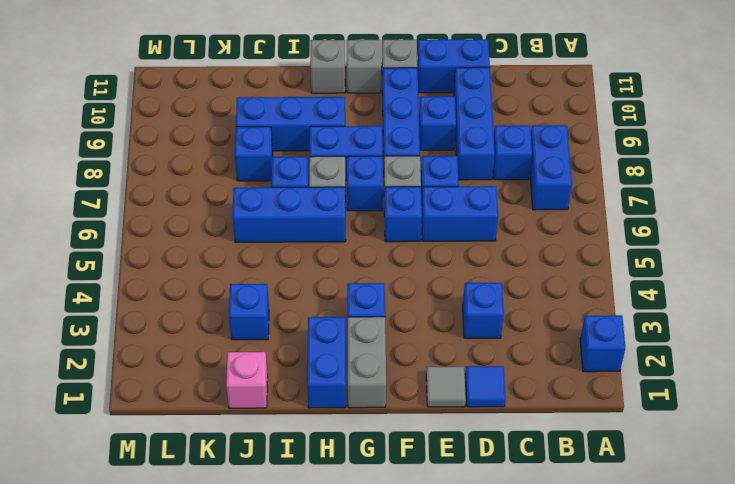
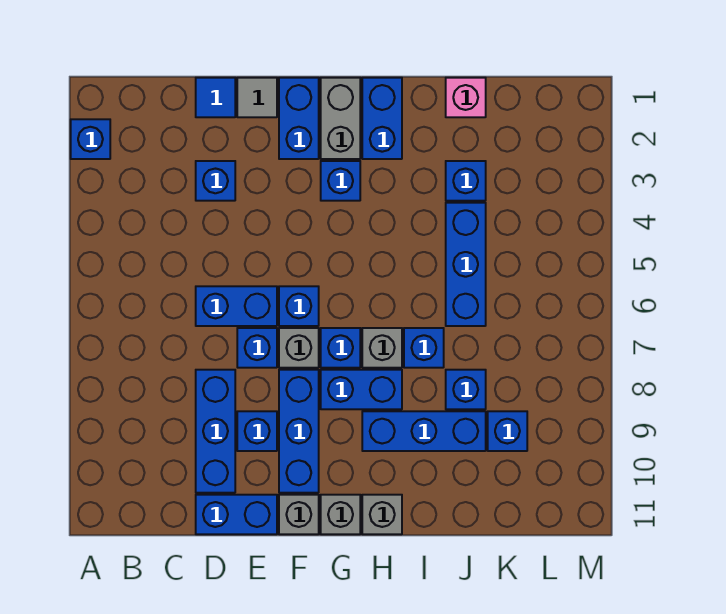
blue brick B7:B8 level 1 -> blue brick F1:F2 level 1
blue brick C8 level 1 -> blue brick K9 level 1
blue brick H6:J6 level 1 -> blue brick J4:J6 level 1

